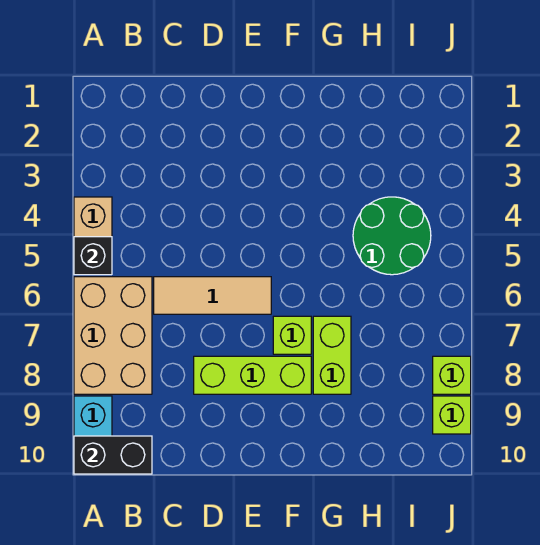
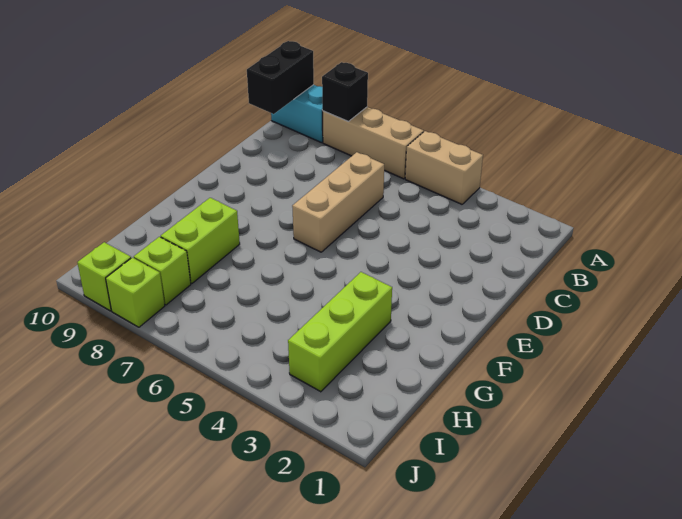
black brick A5 level 2 -> black brick A8 level 2
tan brick A6:B8 level 1 -> tan brick A6:A8 level 1
tan tile C6:E6 level 1 -> tan brick C6:E6 level 1
lime brick D8:F8 level 1 -> lime brick G3:I3 level 1
lime brick F7 level 1 -> lime brick I8 level 1
lime brick G7:G8 level 1 -> lime brick G8:H8 level 1
green round brick H4:I5 level 1 -> none

